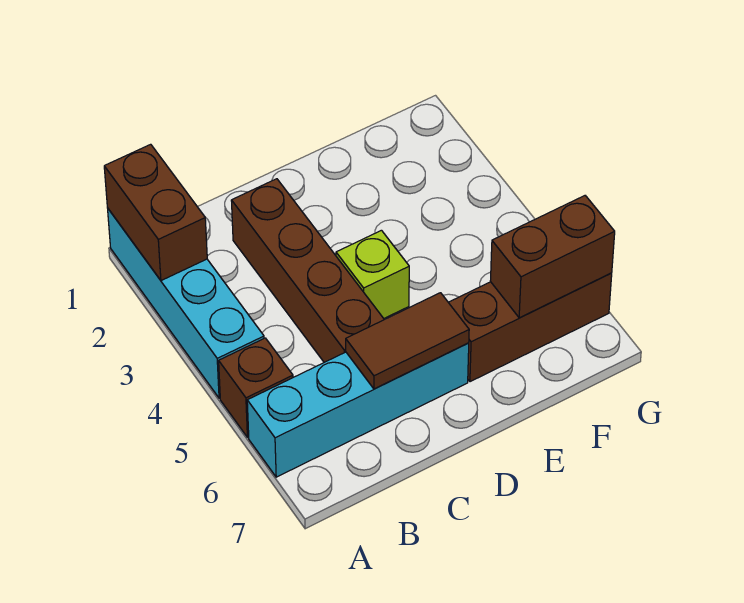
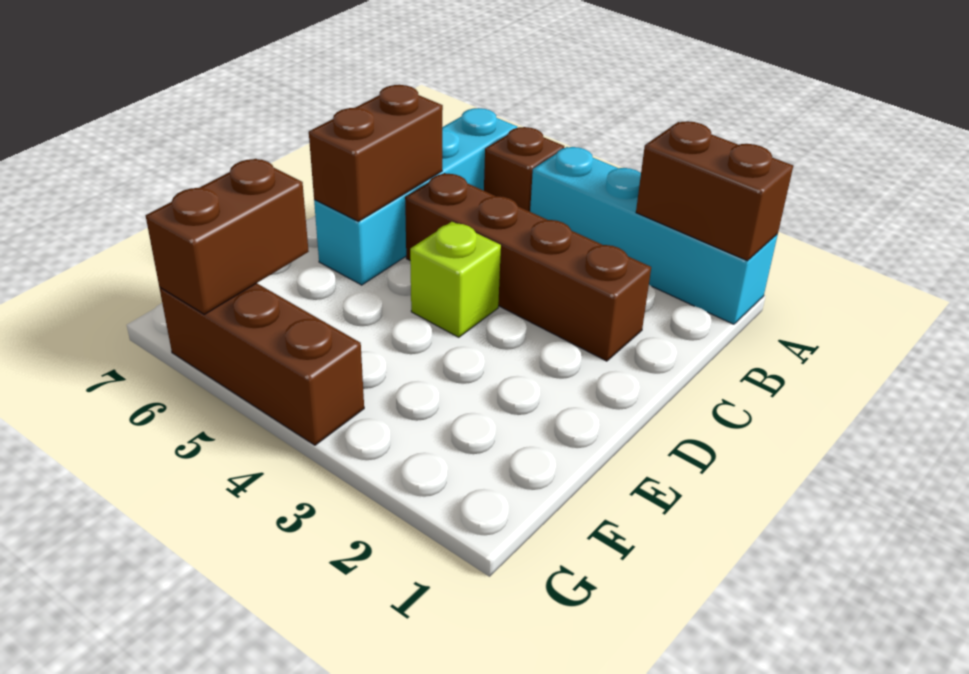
brown tile C6:D6 level 2 -> brown brick C6:D6 level 2
brown brick E6:G6 level 1 -> brown brick G4:G6 level 1

